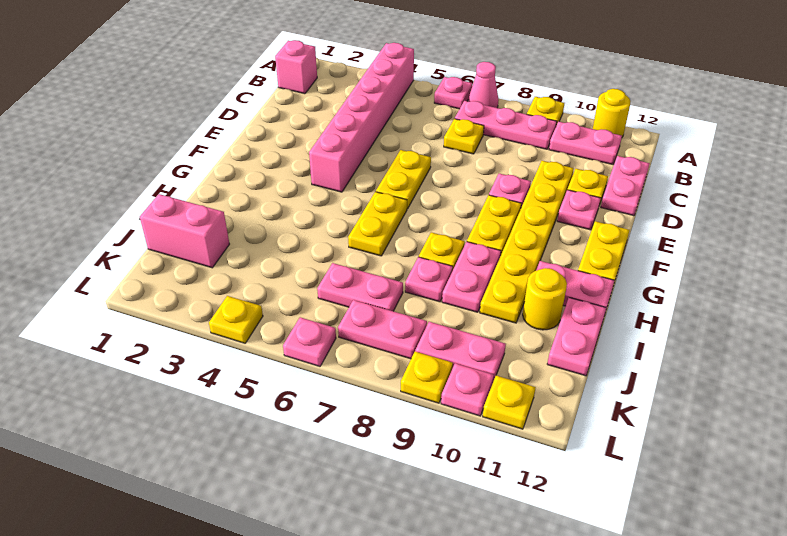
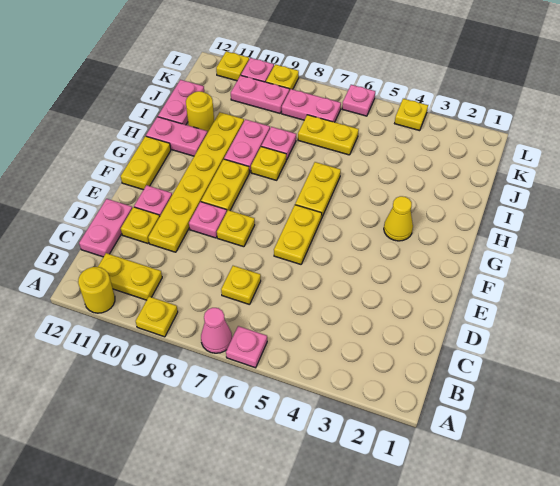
pink brick A4:F4 level 1 -> none
pink brick B1 level 1 -> none
pink plate B7:B9 level 1 -> none
pink plate B10:B11 level 1 -> yellow plate B10:B11 level 1
none -> yellow plate E8 level 1
none -> yellow cone G3 level 1
pink brick J1:J2 level 1 -> none
pink plate J6:J7 level 1 -> yellow plate J6:J7 level 1

